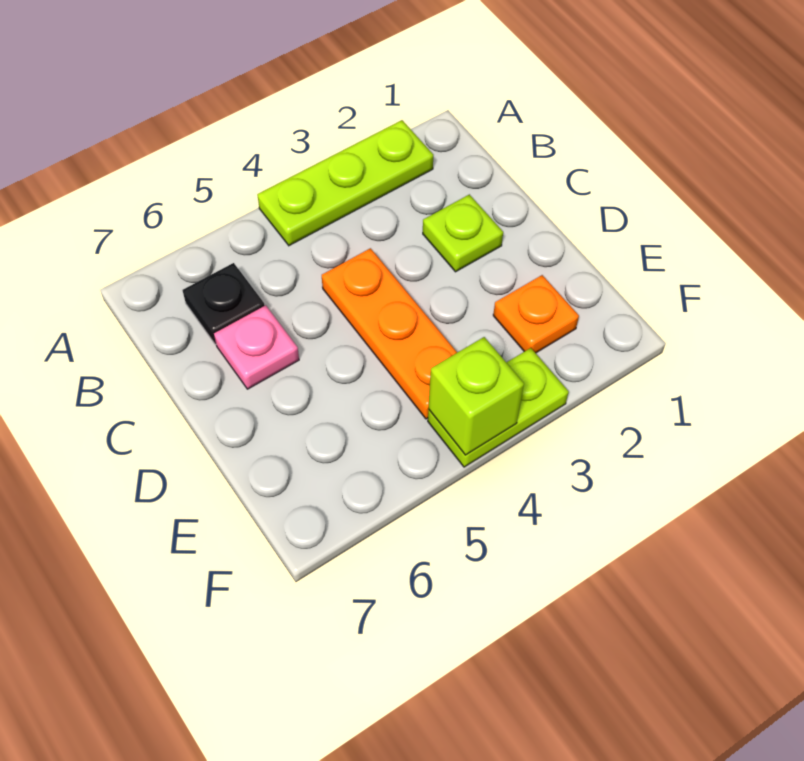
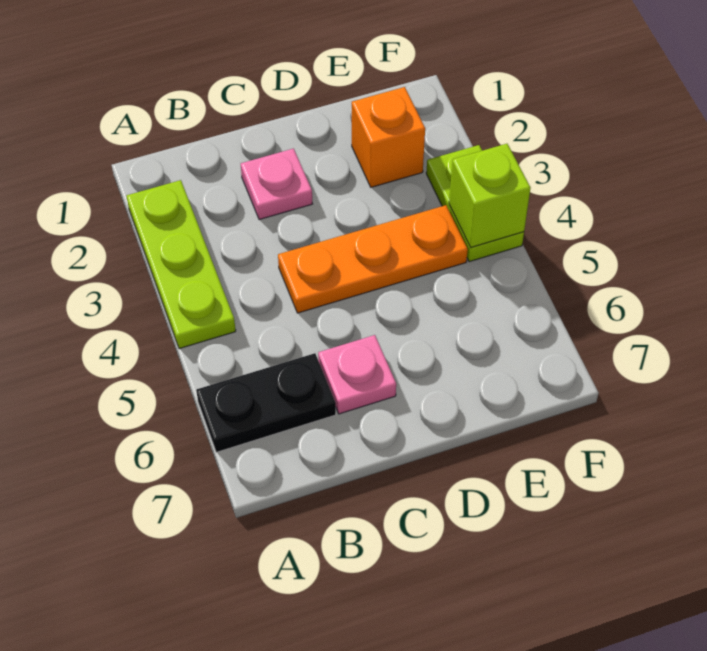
black plate B6 level 1 -> black plate A6:B6 level 1
lime plate C2 level 1 -> pink plate C2 level 1
orange plate E2 level 1 -> orange brick E2 level 1

